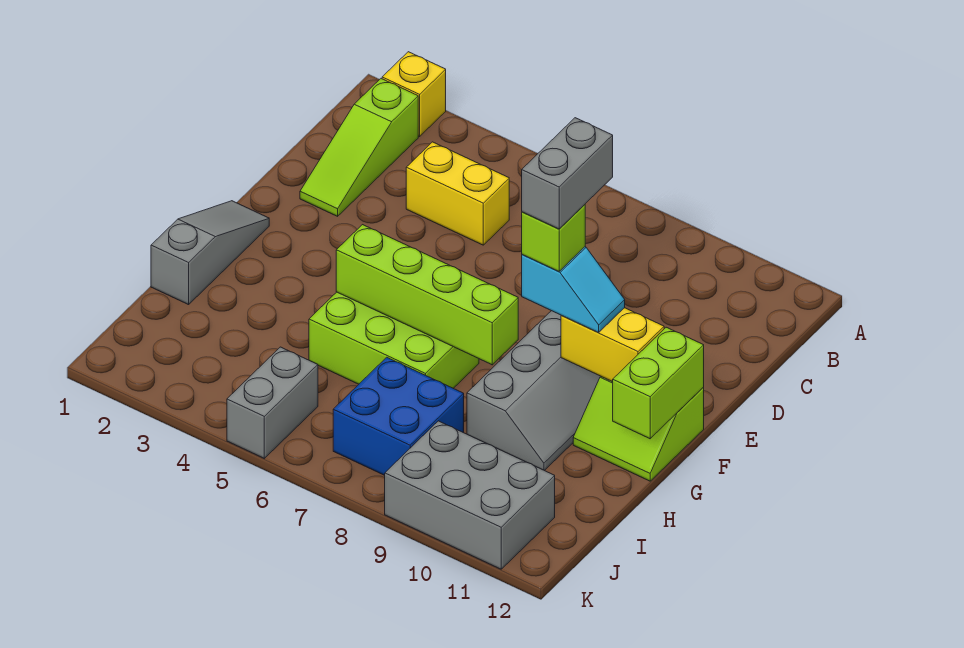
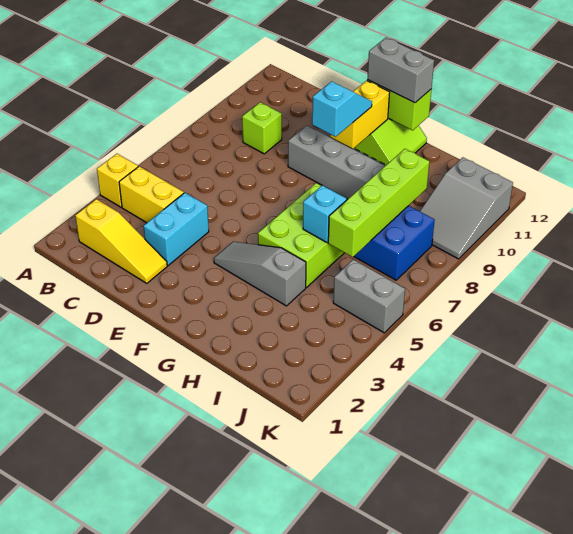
yellow brick A2 level 1 -> yellow brick A4 level 1
lime slope B2:D2 level 1 top B -> yellow slope B2:D2 level 1 top B
yellow brick C4:C5 level 1 -> yellow brick B4:C4 level 1
none -> cyan brick D3:D4 level 1
grey brick E9:F9 level 5 -> grey brick F12:G12 level 3
grey slope F1:H1 level 1 top H -> grey slope F4:H4 level 1 top H
lime brick F9 level 4 -> lime brick C9 level 1
lime brick G5:G8 level 2 -> lime brick I6:I9 level 2
none -> cyan brick H6 level 2
grey brick J9:K11 level 1 -> grey slope J9:K11 level 1 top 11

